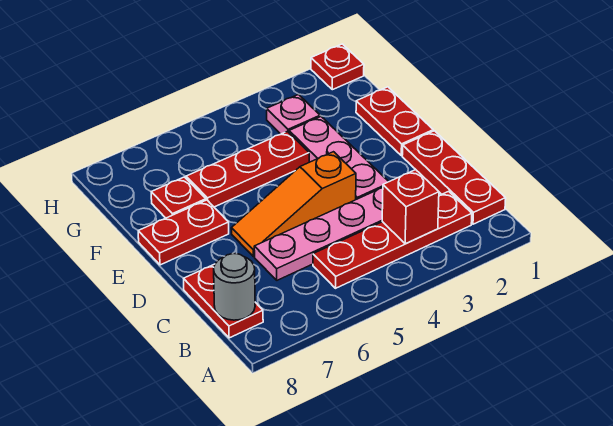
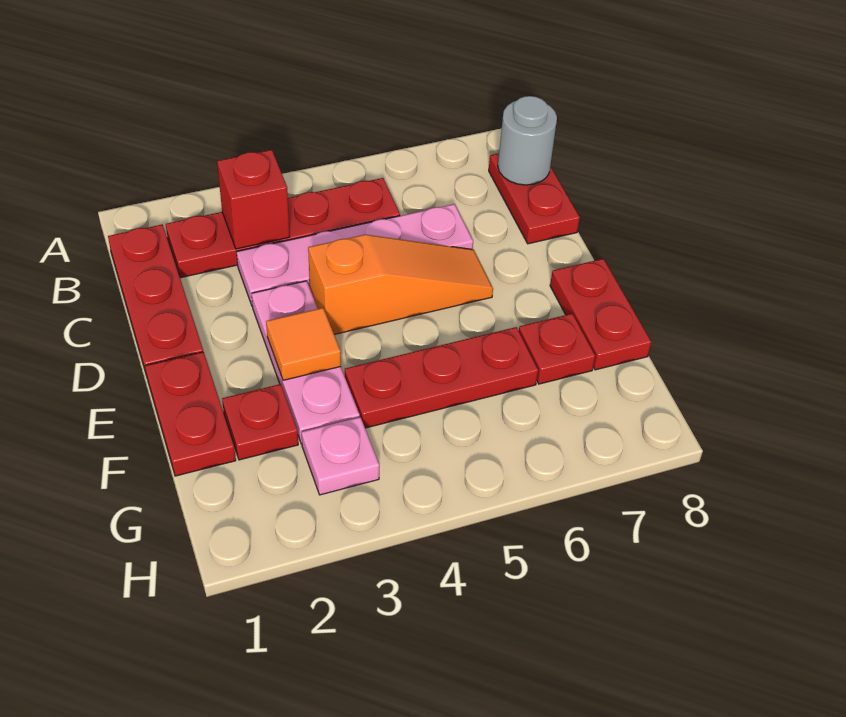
none -> orange tile E3 level 2
red plate E7:E8 level 1 -> red plate E8:F8 level 1
red plate H1 level 1 -> red plate F2 level 1

